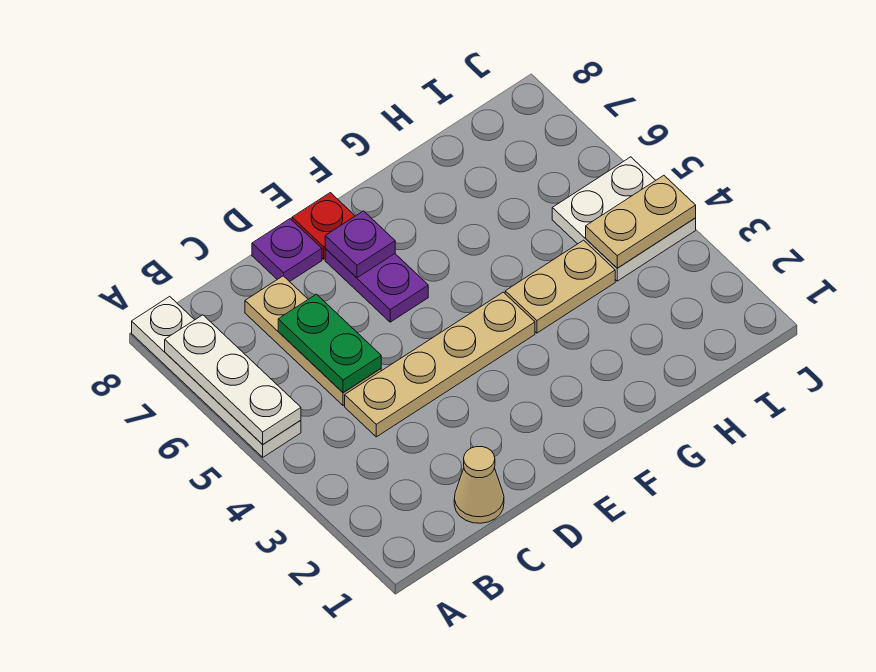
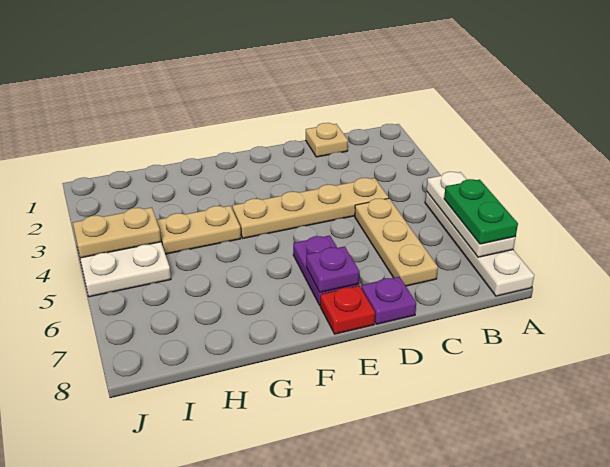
tan cone C1 level 1 -> tan plate C1 level 1
green plate C5:C6 level 2 -> green plate A6:A7 level 3

